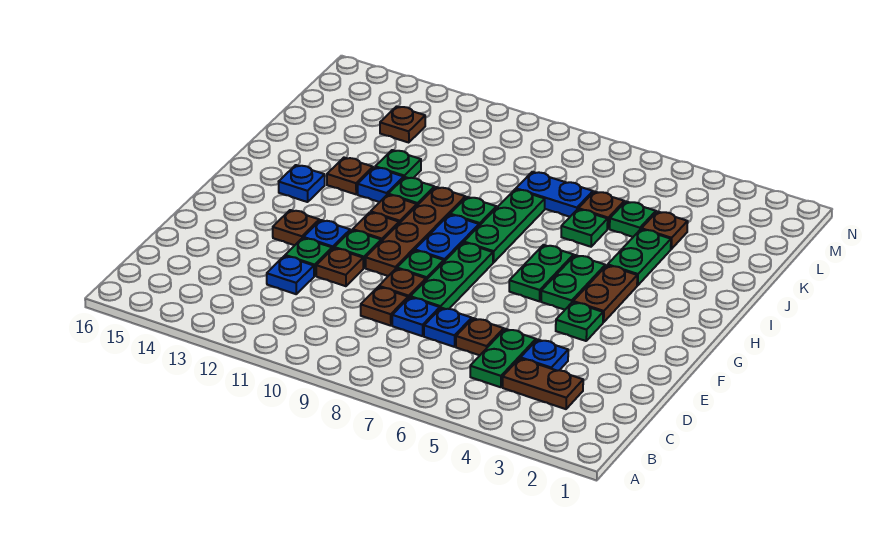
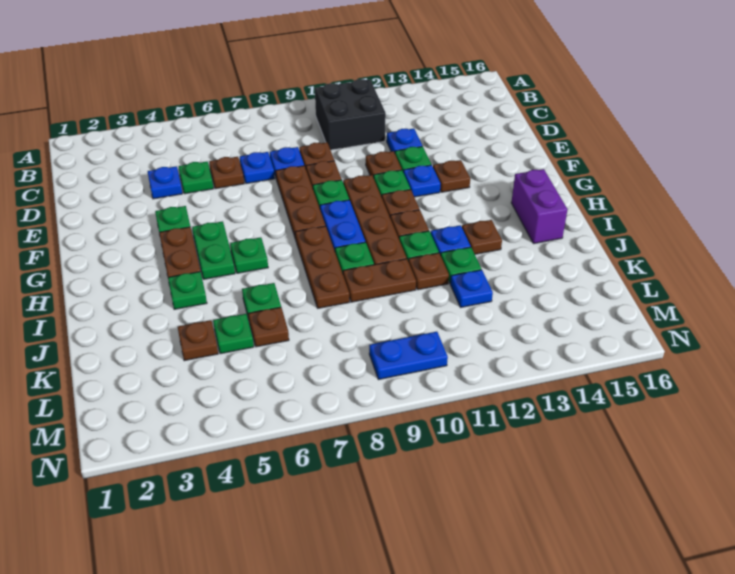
none -> black brick B10:C11 level 1
brown plate C3:C4 level 1 -> brown plate J9:J10 level 1
green plate C5:D5 level 1 -> green plate D5 level 1
green plate E8:G8 level 1 -> brown plate E8:G8 level 1
green plate G6:H6 level 1 -> green plate H6 level 1
green plate H8:J8 level 1 -> brown plate H8:J8 level 1
blue plate H14 level 1 -> blue plate K12 level 1
none -> purple brick H15:I15 level 1
green plate I4:J4 level 1 -> green plate I4 level 1
blue plate K7:K8 level 1 -> blue plate M9:M10 level 1
brown plate L13 level 1 -> brown plate J11 level 1

